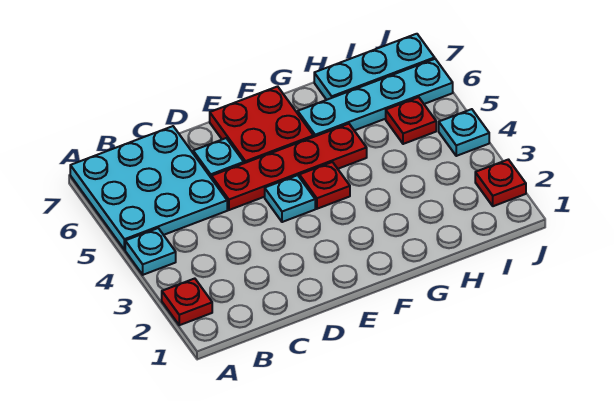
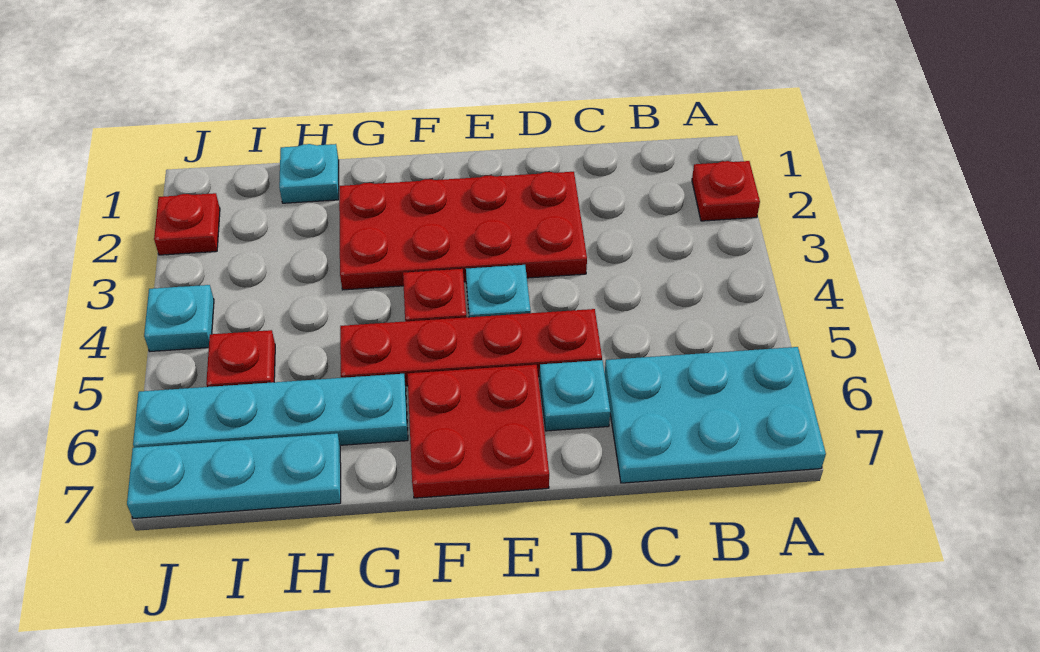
cyan plate A4 level 1 -> cyan plate H1 level 1
cyan plate A5:C7 level 1 -> cyan plate A6:C7 level 1
none -> red plate D2:G3 level 1

